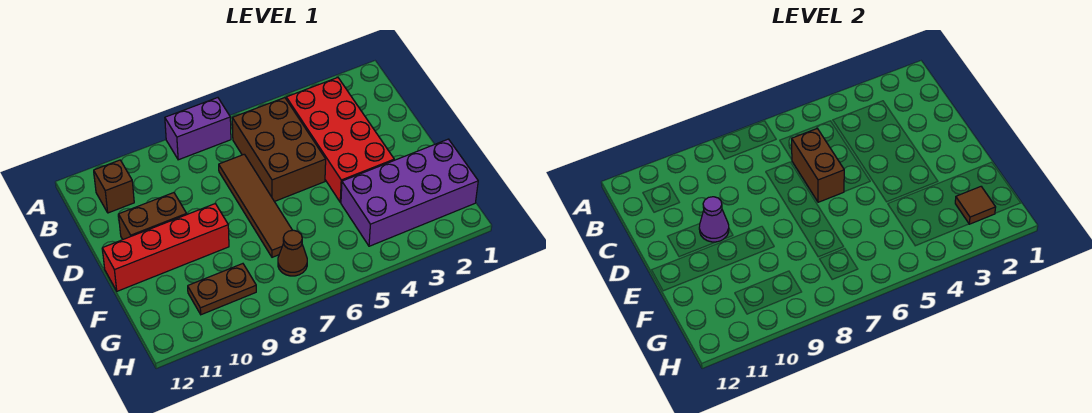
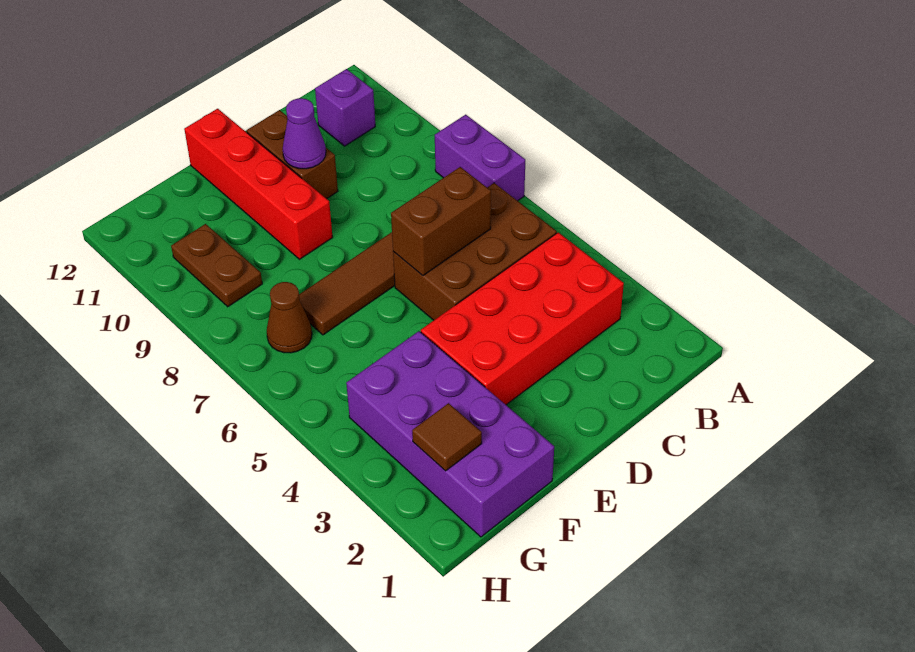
brown brick B11 level 1 -> purple brick B11 level 1

